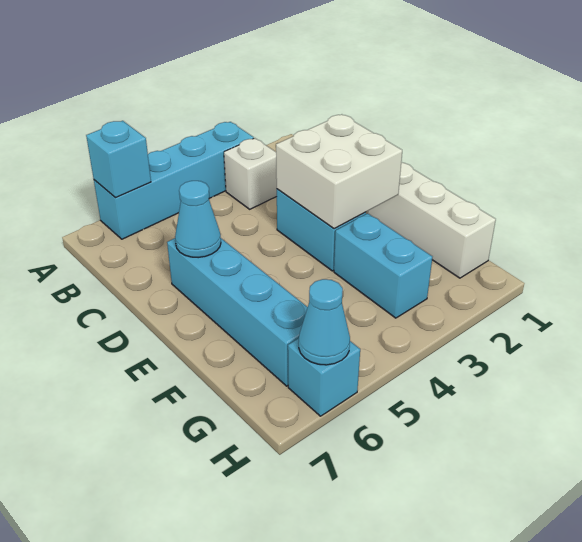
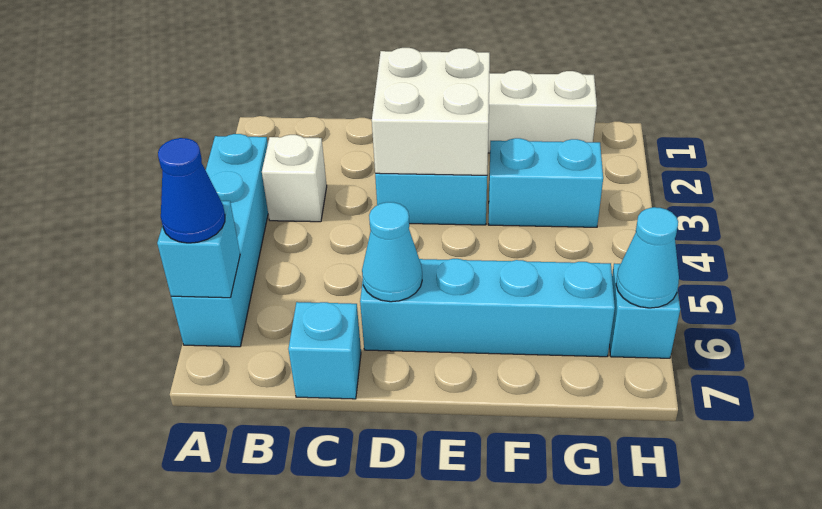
none -> blue cone A6 level 3
none -> cyan brick C7 level 1

